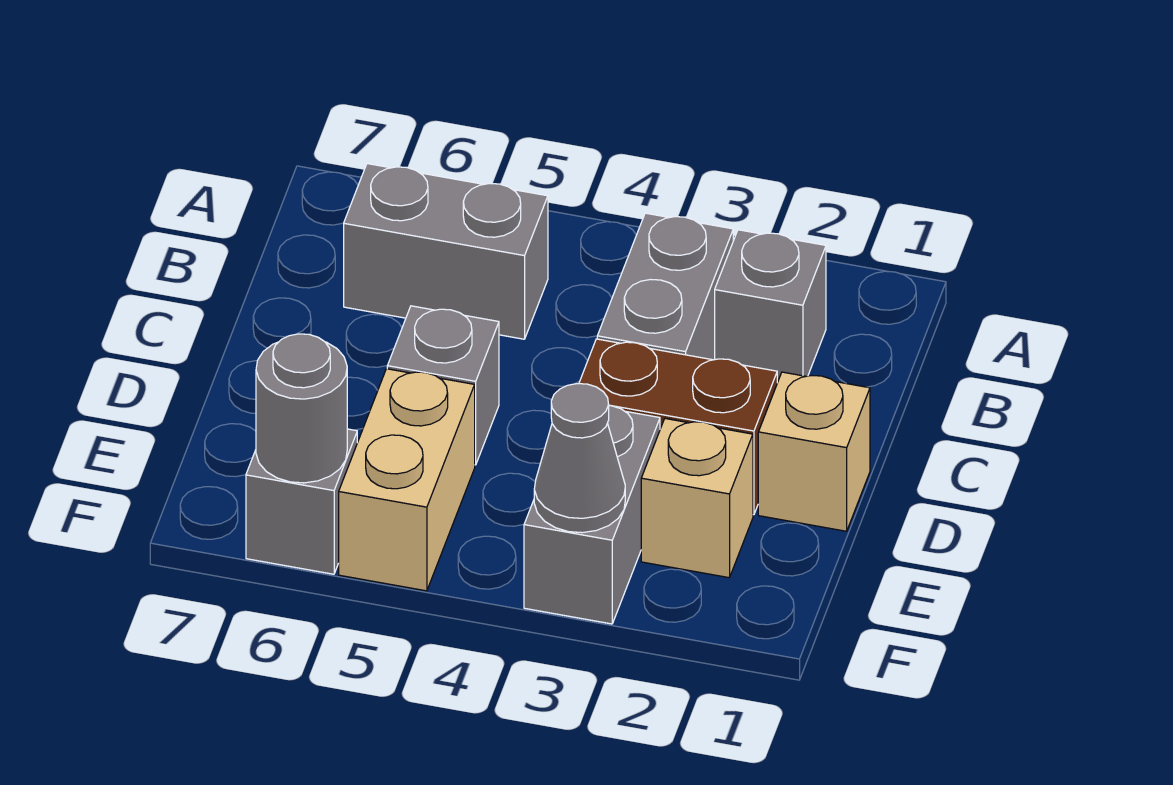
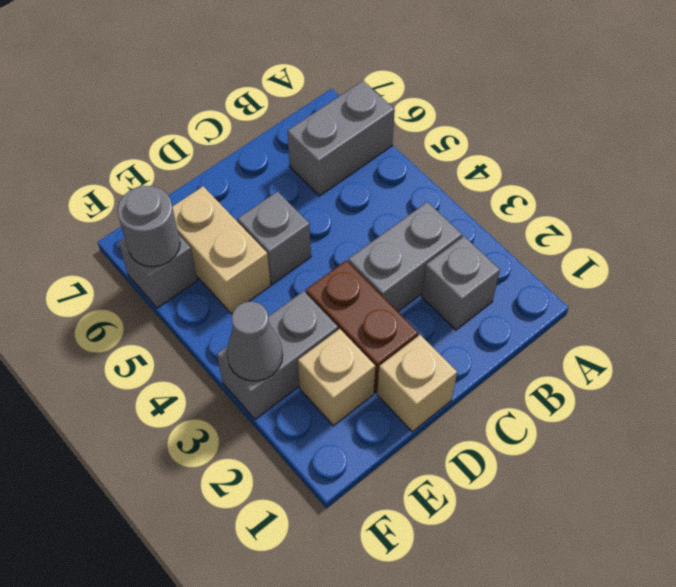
grey brick B5:B6 level 1 -> grey brick A6:B6 level 1
tan brick E5:F5 level 1 -> tan brick E5:E6 level 1

